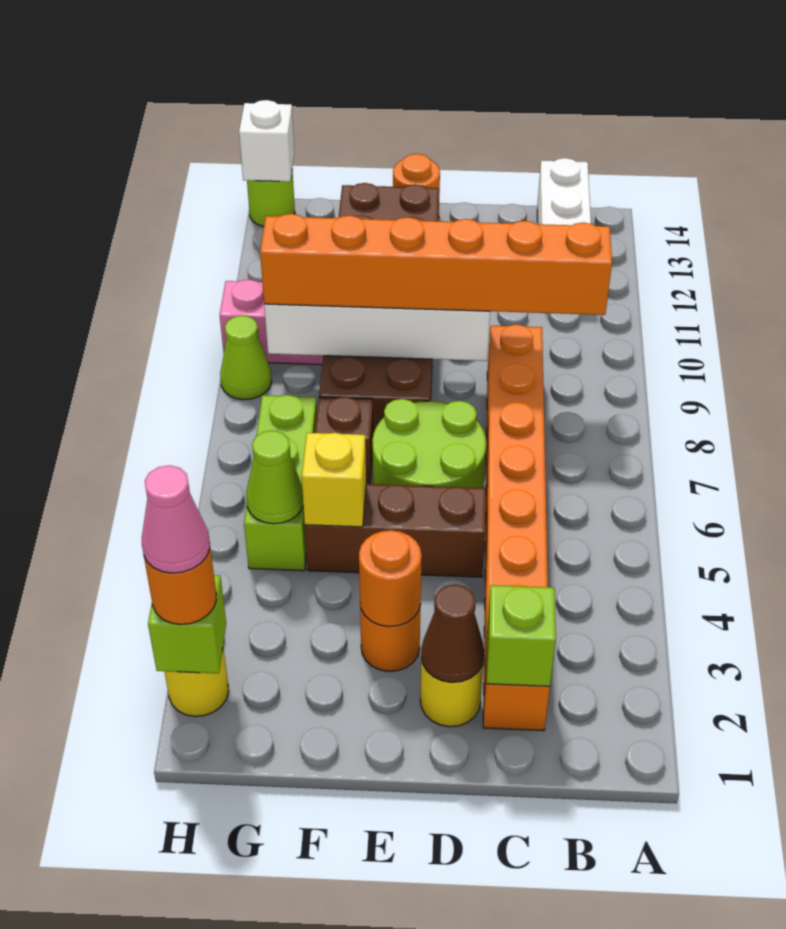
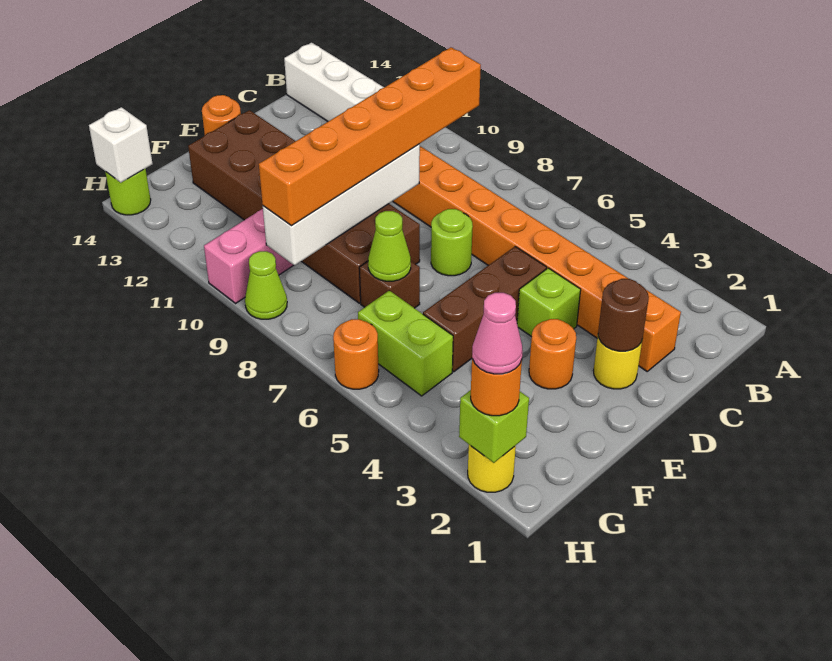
lime brick C2 level 2 -> lime brick D4 level 1
brown cone D2 level 2 -> brown round brick D2 level 2
lime round brick D6:E7 level 1 -> lime round brick D7 level 1
orange round brick E3 level 2 -> orange round brick H6 level 1
yellow brick F5 level 2 -> none
lime brick G5:G7 level 1 -> lime brick G5:G6 level 1
lime cone G5 level 2 -> lime cone F7 level 2

